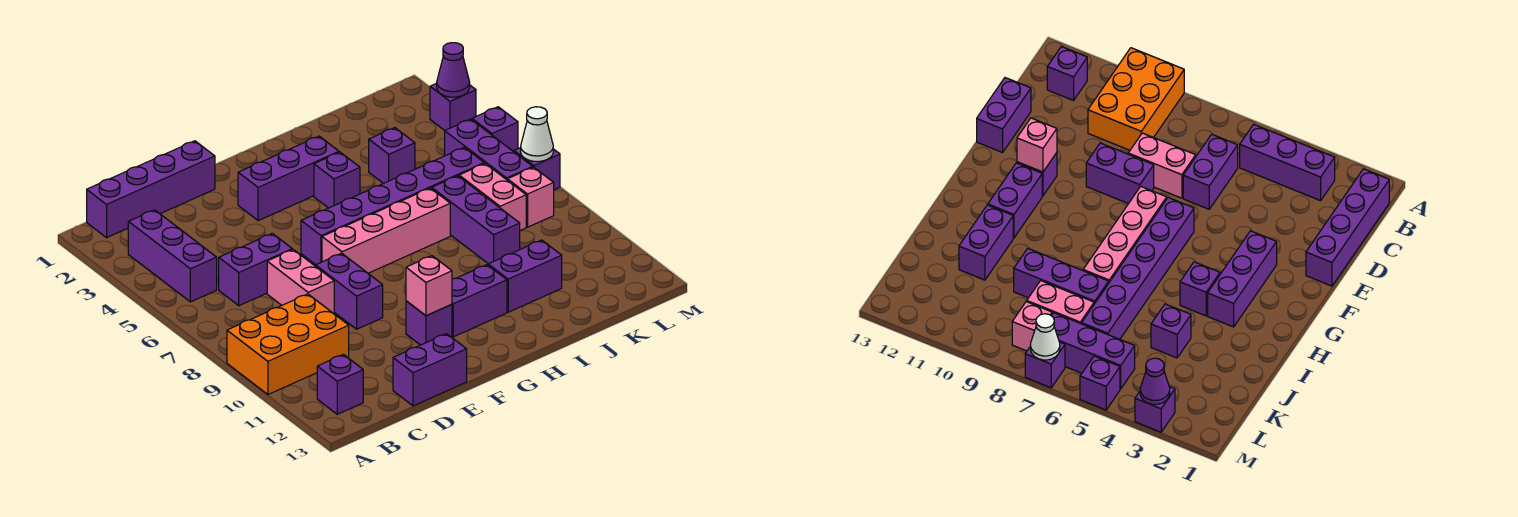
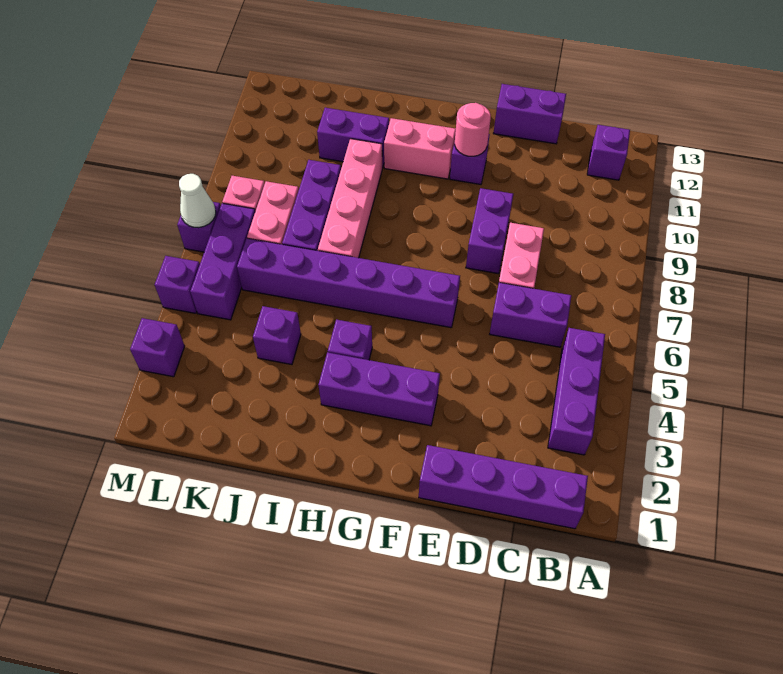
orange brick A9:C10 level 1 -> none
pink brick F7:I7 level 1 -> pink brick I7:I10 level 1
pink brick F11 level 2 -> pink round brick F11 level 2
purple brick G11:H11 level 1 -> pink brick G11:H11 level 1
purple cone M3 level 2 -> none

